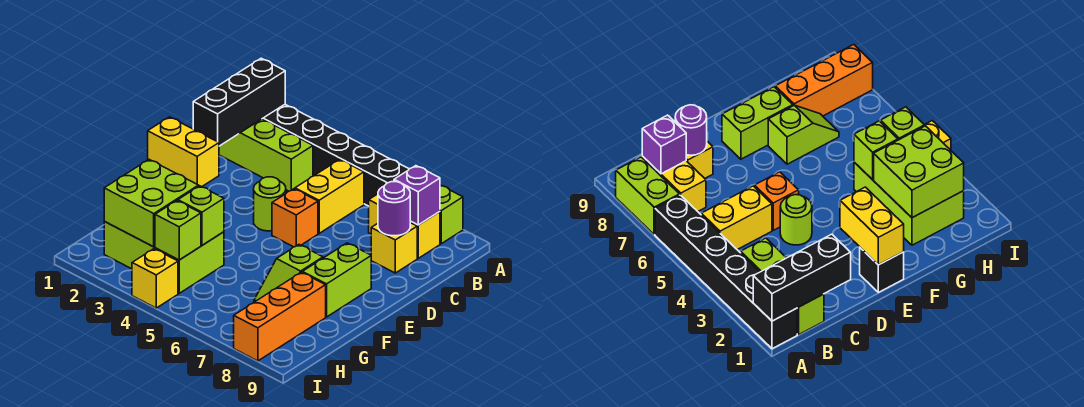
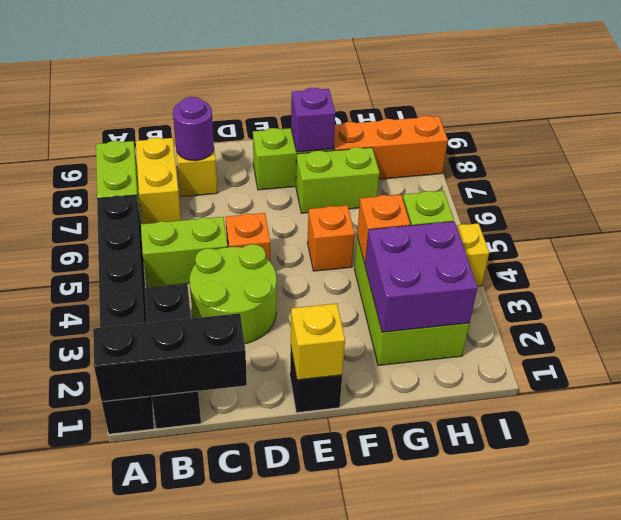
lime brick B1:B3 level 1 -> black brick B1:B3 level 1
yellow brick B5:C5 level 1 -> lime brick B5:C5 level 1
purple brick B8 level 2 -> purple brick F8 level 2
lime round brick D4 level 1 -> lime round brick C3:D4 level 1
yellow brick E1:E2 level 2 -> yellow brick E1 level 2
none -> orange brick F5 level 1
lime slope F7:G7 level 1 top F -> lime brick F7:G7 level 1
lime brick G2:H3 level 2 -> purple brick G2:H3 level 2
lime brick G4 level 2 -> orange brick G4 level 2

